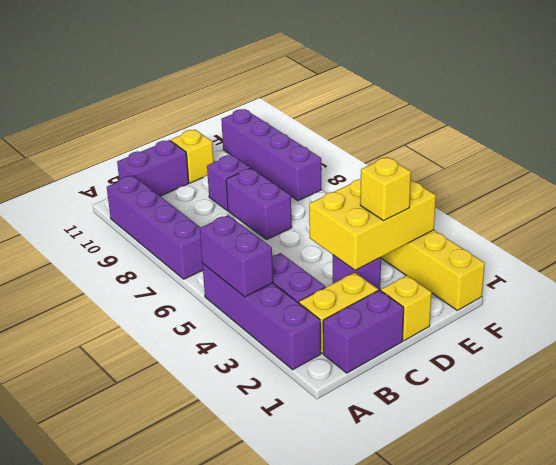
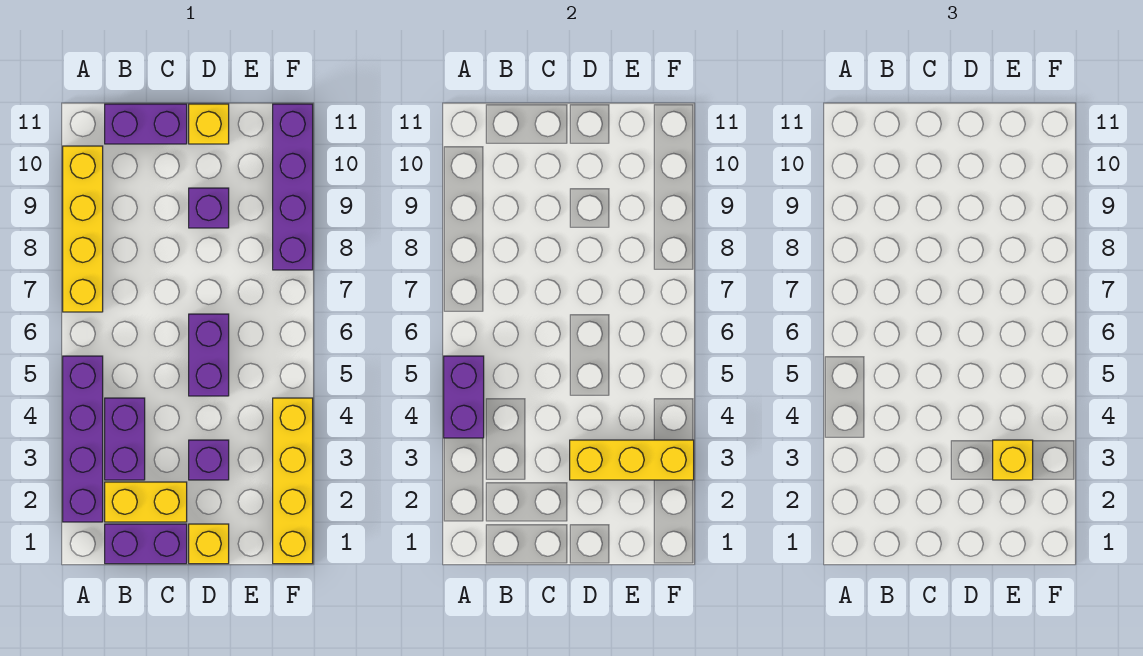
purple brick A7:A10 level 1 -> yellow brick A7:A10 level 1
yellow brick D3:F4 level 2 -> yellow brick D3:F3 level 2
purple brick D7:D8 level 1 -> purple brick D5:D6 level 1

